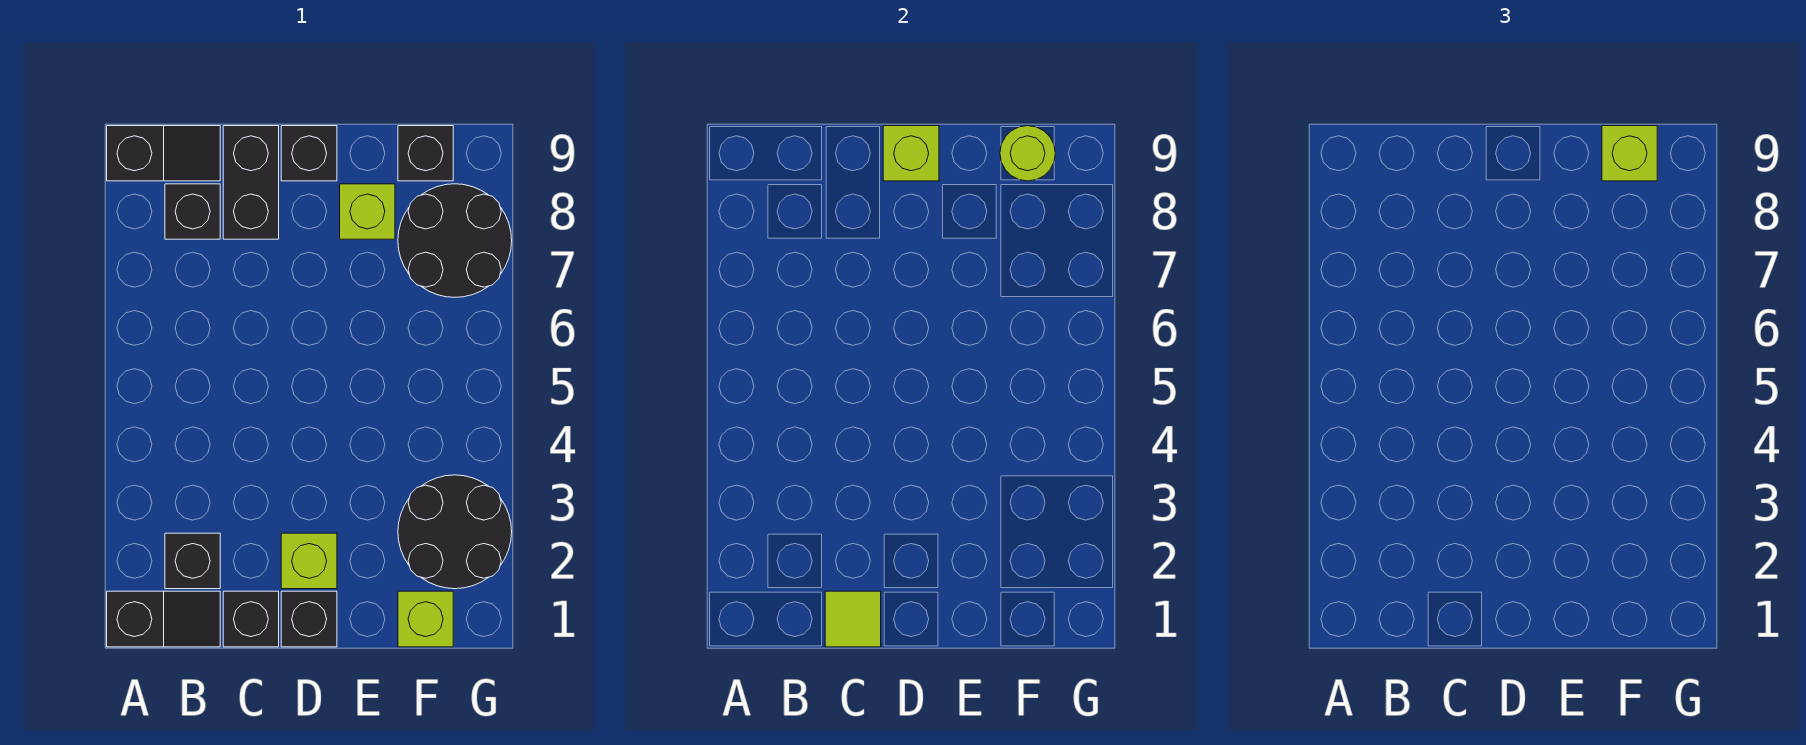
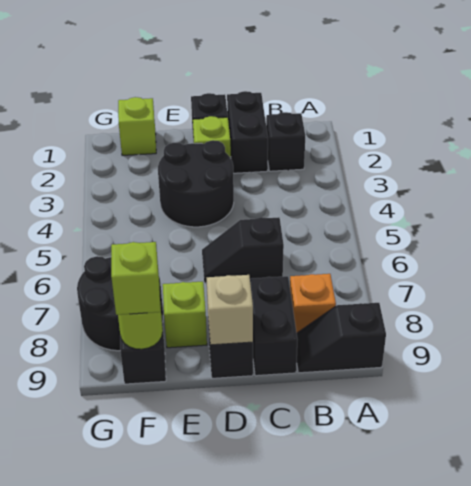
black slope A1:B1 level 1 top A -> black slope C6:D6 level 1 top C
black brick B8 level 1 -> orange brick B8 level 1
black brick C1 level 1 -> black brick C1:C2 level 1
lime tile C1 level 2 -> none
lime brick D9 level 2 -> tan brick D9 level 2
black round brick F2:G3 level 1 -> black round brick D3:E4 level 1

